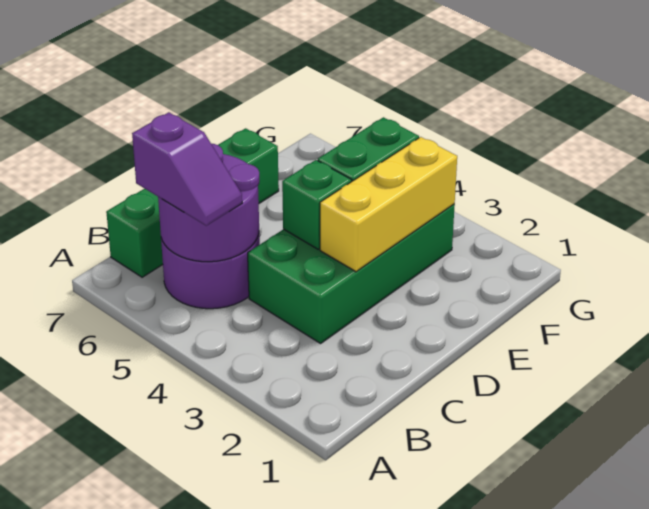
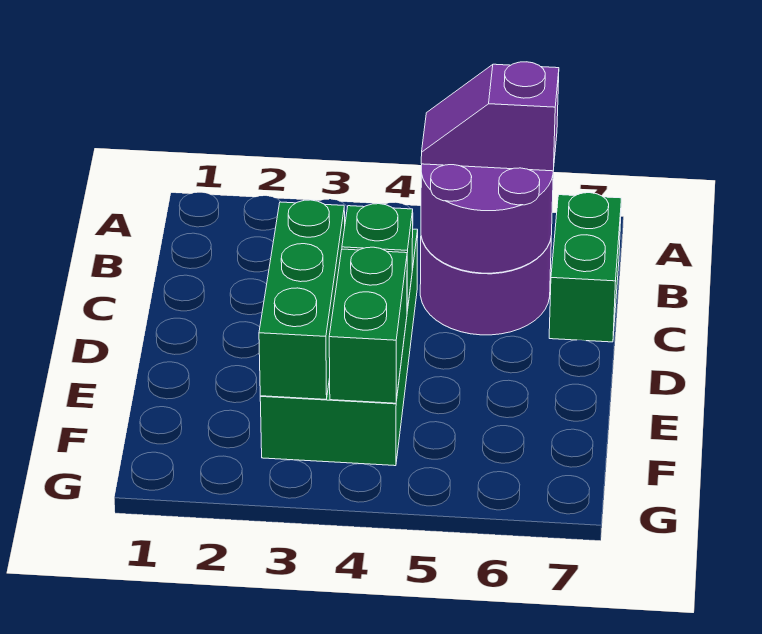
green brick B7:E7 level 1 -> green brick B7:C7 level 1
yellow brick D3:F3 level 2 -> green brick D3:F3 level 2

